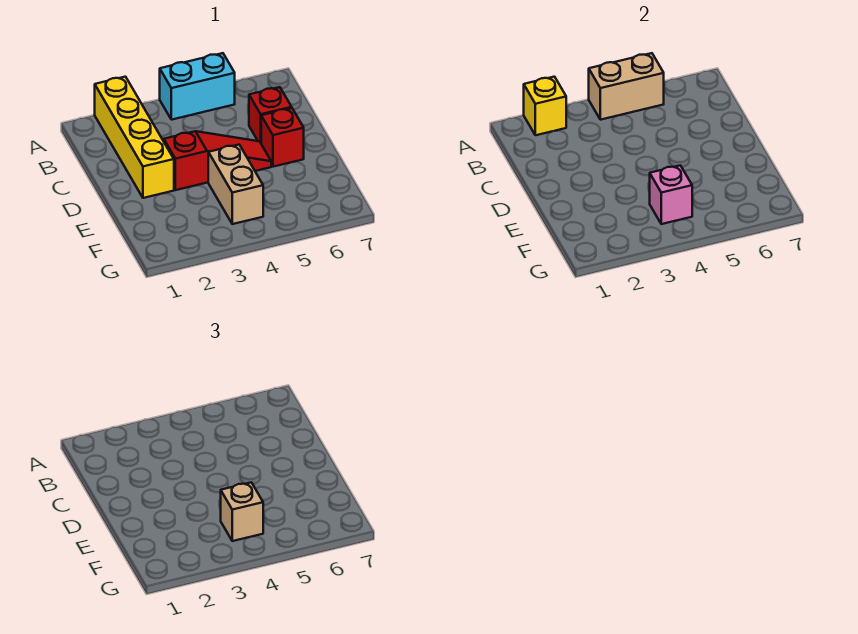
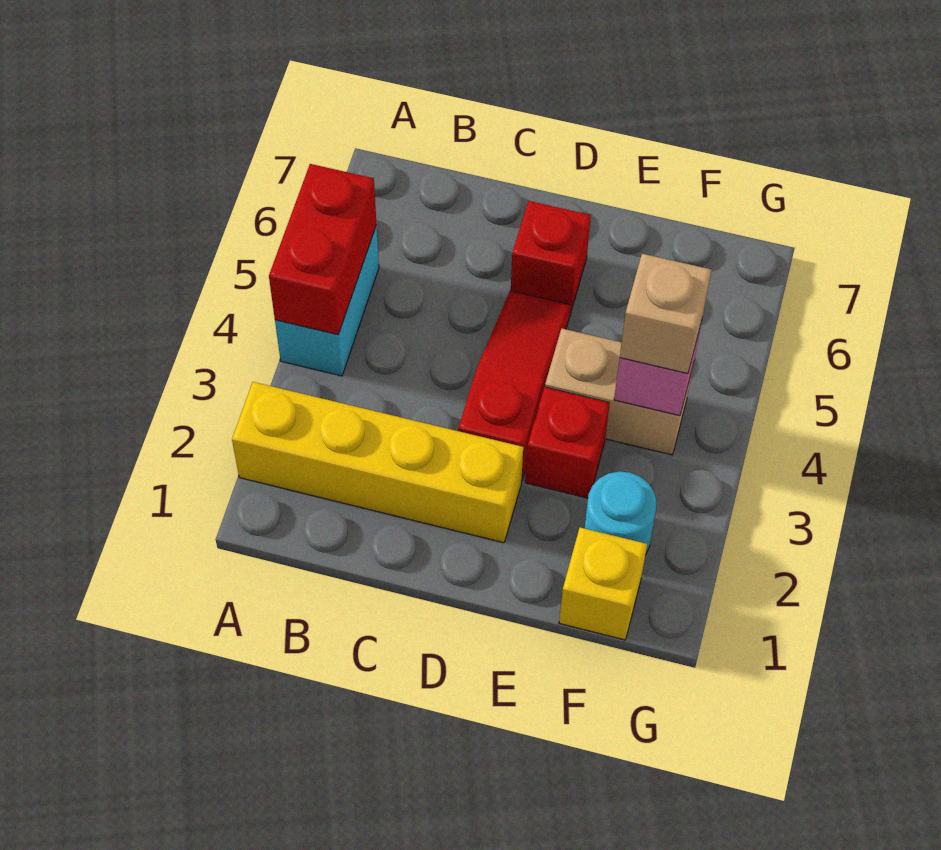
yellow brick A2 level 2 -> yellow brick F1 level 1
tan brick A4:A5 level 2 -> red brick A4:A5 level 2
red brick C6 level 1 -> red brick E3 level 1
none -> cyan round brick F2 level 1

